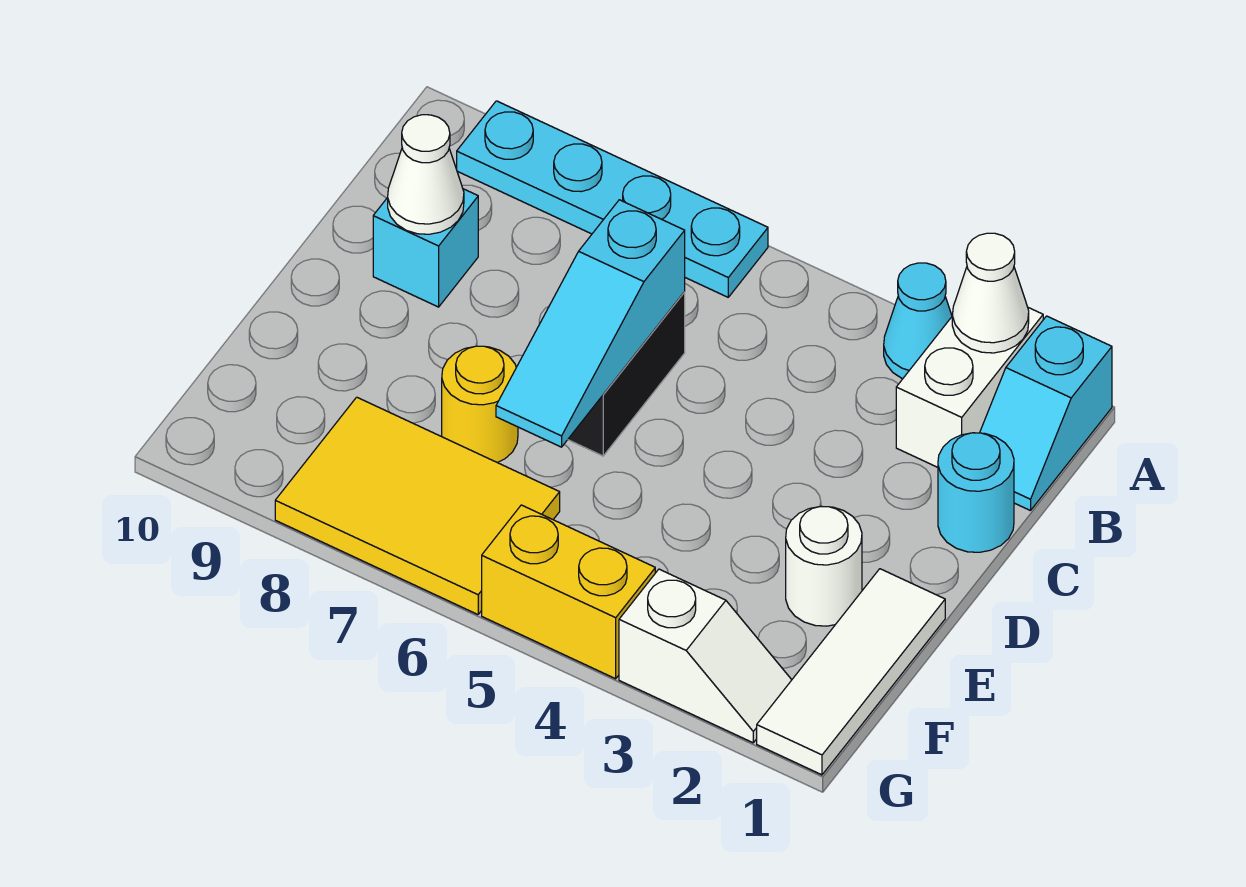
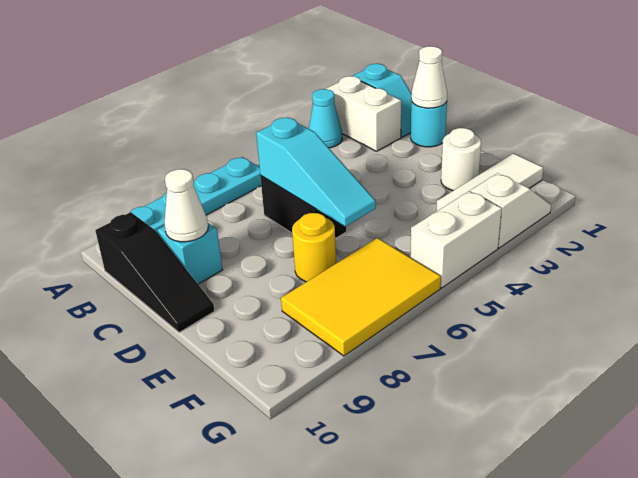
white cone A2 level 2 -> white cone C1 level 2
none -> black slope B10:D10 level 1 top B
white tile E1:G1 level 1 -> white tile F1:F3 level 1
yellow brick G4:G5 level 1 -> white brick G4:G5 level 1

